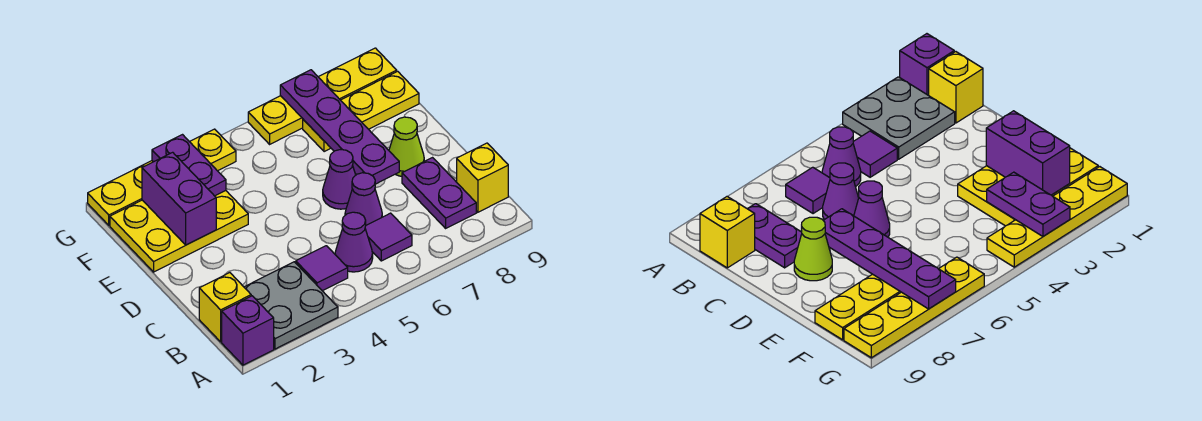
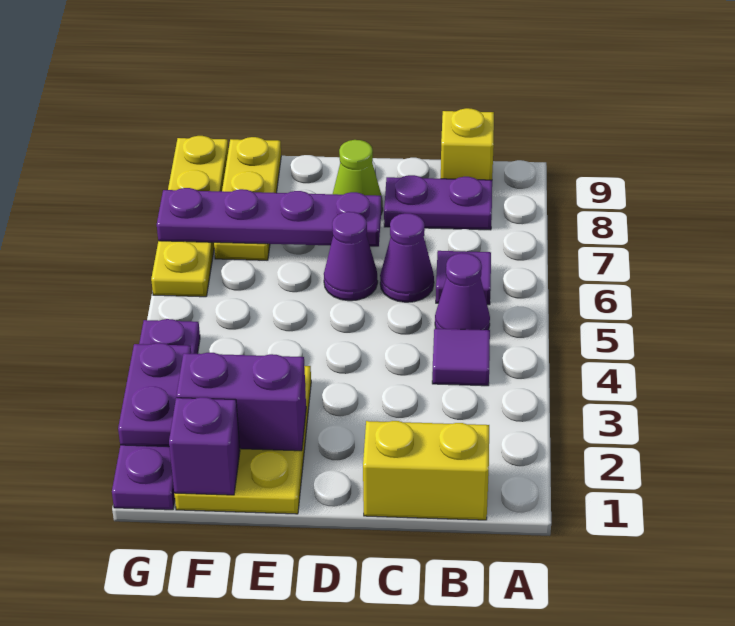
purple brick A1 level 1 -> purple brick F1 level 2
grey plate A2:B3 level 1 -> none
yellow brick B1 level 1 -> yellow brick B1:C1 level 1
purple plate F3:G3 level 2 -> purple plate G2:G3 level 2
yellow plate G1:G4 level 1 -> purple plate G1:G4 level 1

